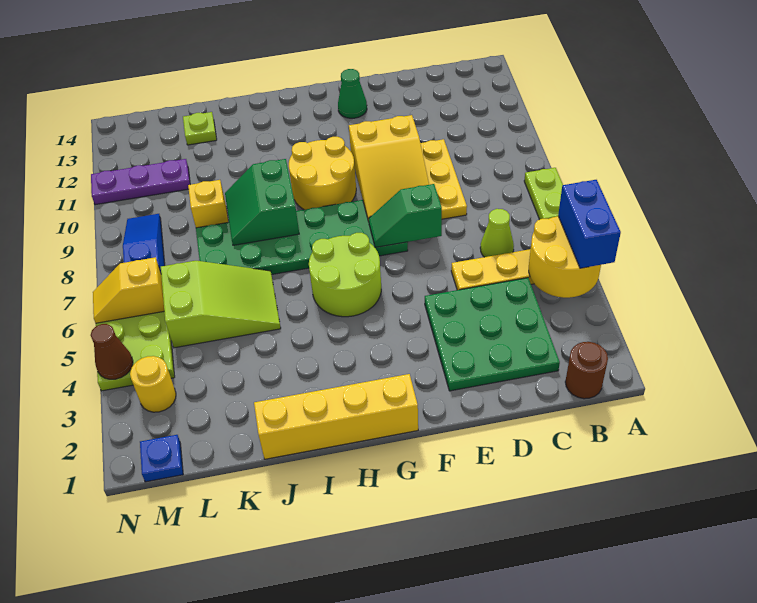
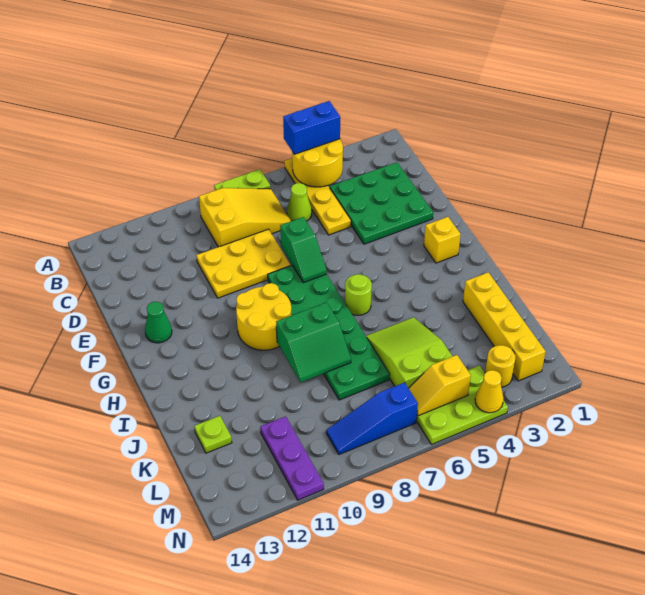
brown round brick B1 level 1 -> none
yellow slope E8:F10 level 2 top 10 -> yellow slope B7:C9 level 1 top 9
yellow brick G1:J1 level 1 -> yellow brick J2:M2 level 1
lime round brick G5:H6 level 1 -> lime round brick H6 level 1
yellow brick K9 level 1 -> yellow brick G2 level 1
blue plate M1 level 1 -> none
yellow slope M6:N6 level 2 top M -> yellow slope M5:M6 level 2 top 5
brown cone N4 level 2 -> yellow cone N4 level 2

